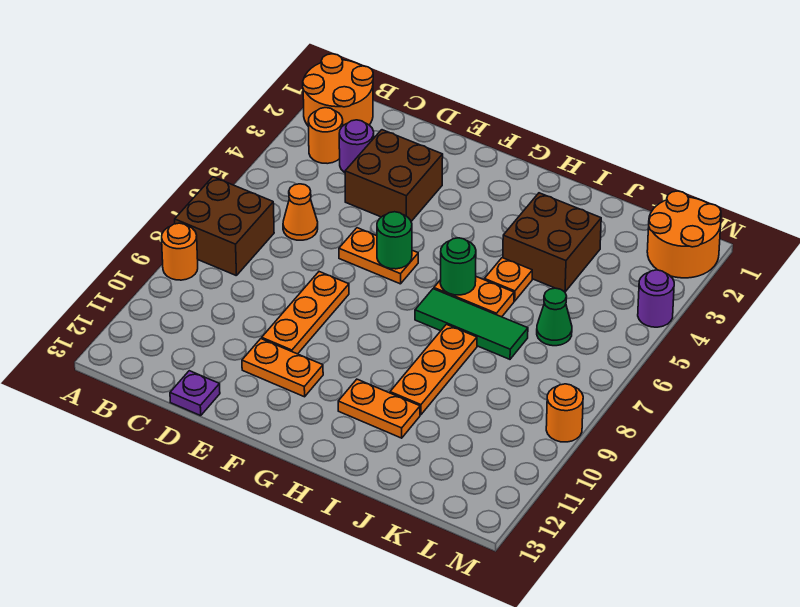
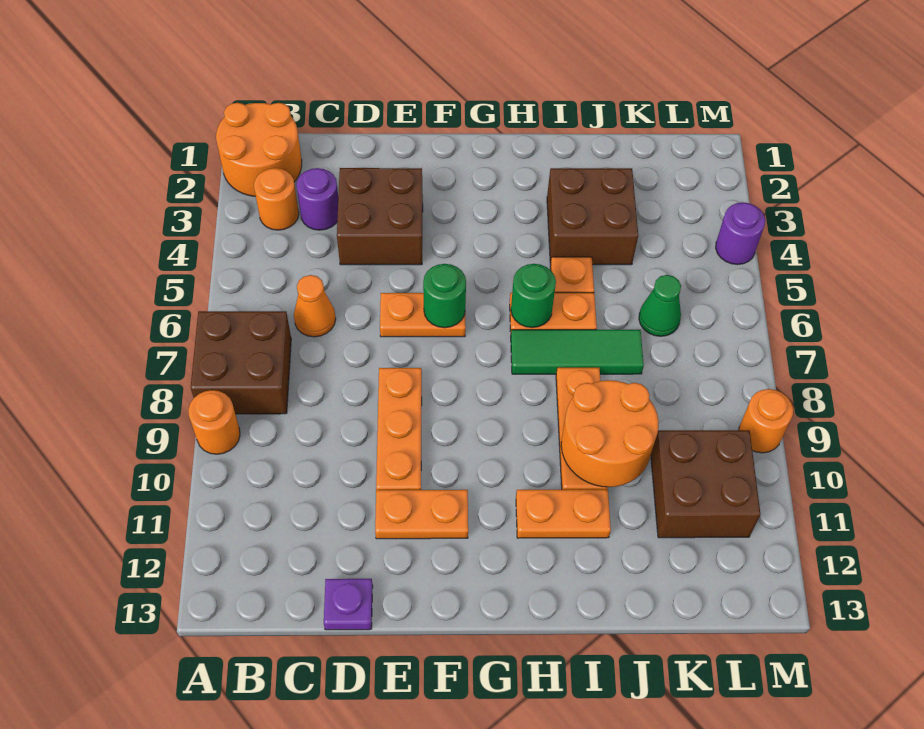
none -> brown brick K10:L11 level 1
orange round brick L1:M2 level 1 -> orange round brick I9:J10 level 2

